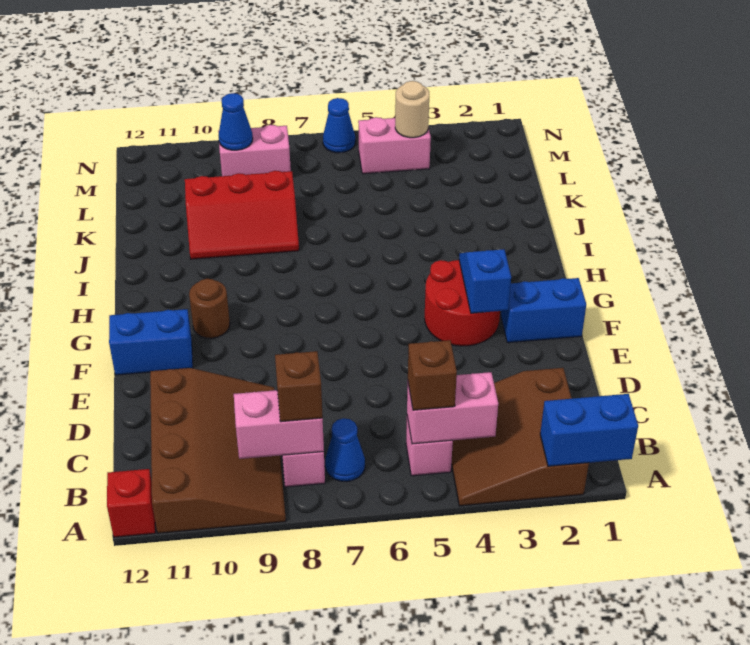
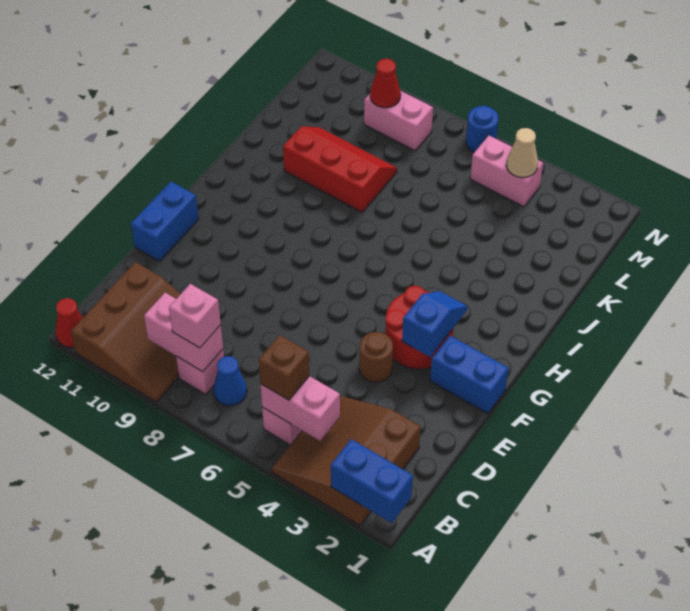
brown slope A9:D11 level 1 top 11 -> brown slope A9:C11 level 1 top 11
red brick A12 level 1 -> red cone A12 level 1
brown brick B8 level 3 -> pink brick B8 level 3
blue brick F11:F12 level 1 -> blue brick E12:F12 level 1
brown round brick G10 level 1 -> brown round brick E4 level 1
red slope J8:K10 level 1 top K -> red slope J8:K10 level 1 top J
tan round brick M4 level 2 -> tan cone M4 level 2
blue cone M9 level 2 -> red cone M9 level 2
blue cone N6 level 1 -> blue round brick N6 level 1

